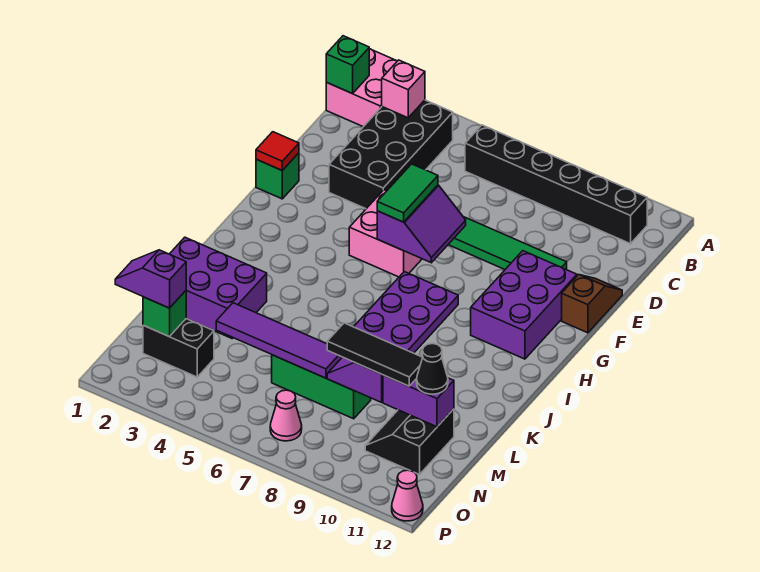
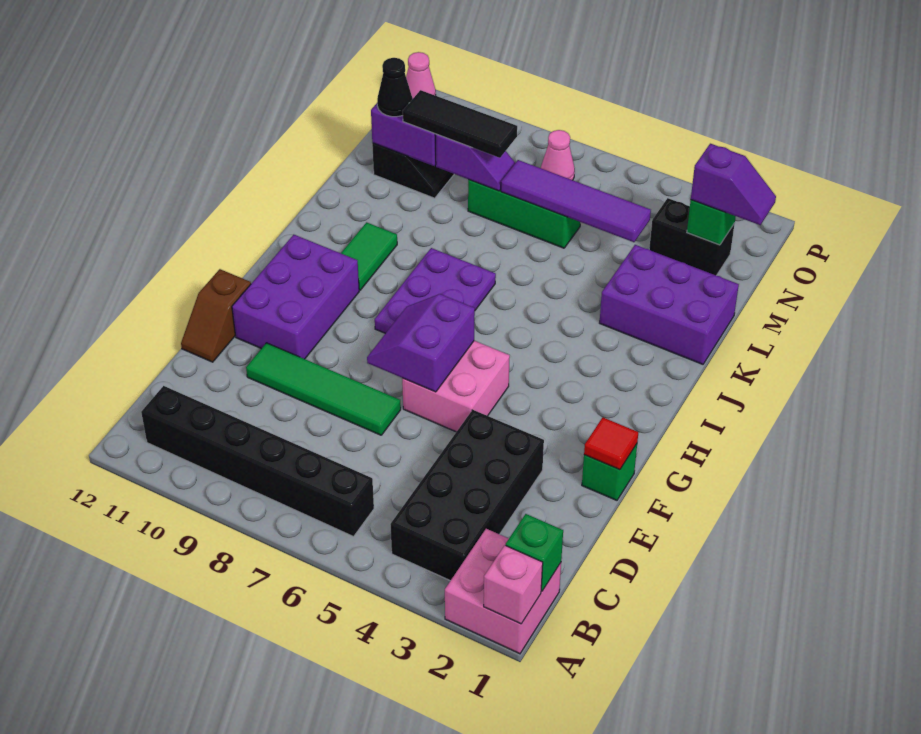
pink brick B3 level 2 -> pink brick A1 level 2
green tile F6:G6 level 3 -> green tile I10:J10 level 1

